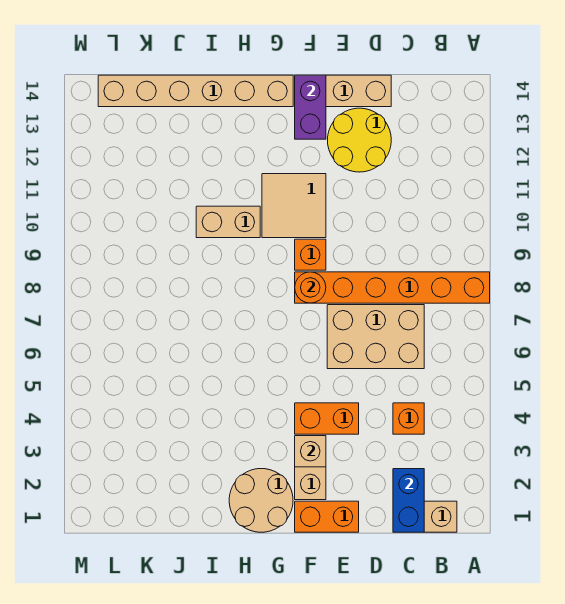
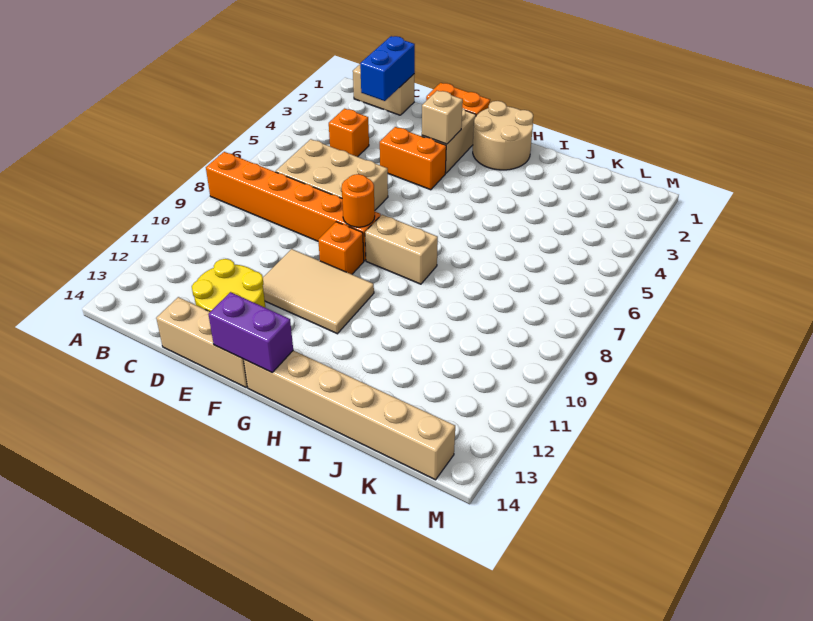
tan tile F10:G11 level 1 -> tan tile E10:G11 level 1
purple brick F13:F14 level 2 -> purple brick F14:G14 level 2
tan brick H10:I10 level 1 -> tan brick G8:H8 level 1

